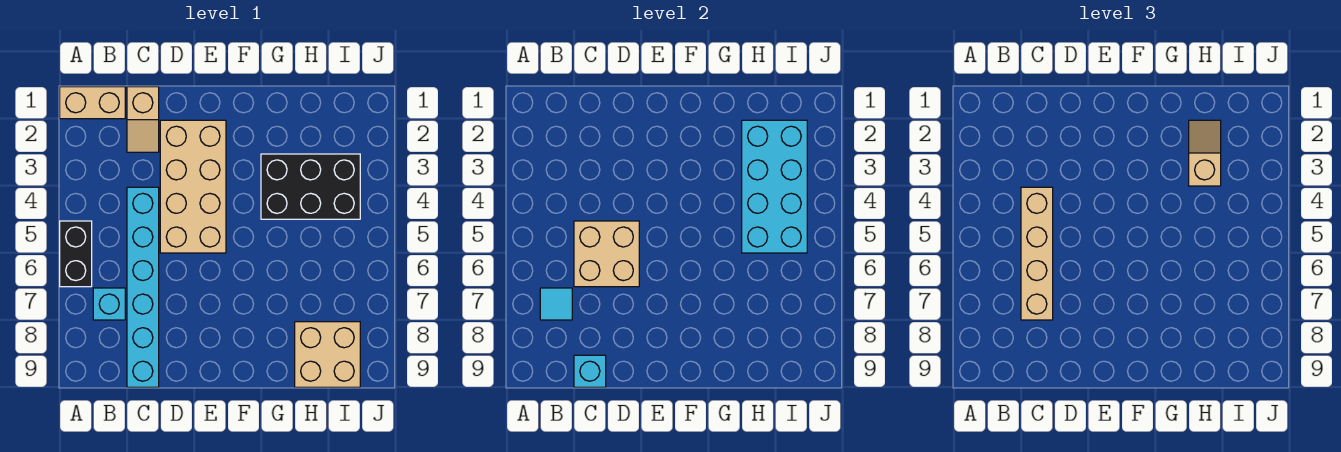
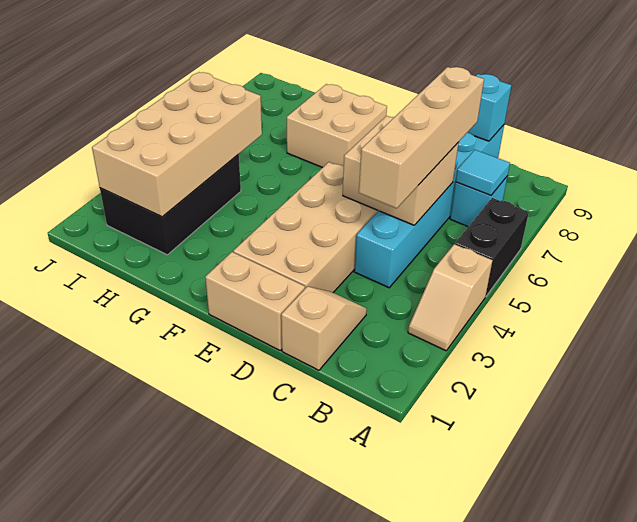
tan brick A1:B1 level 1 -> tan brick D1:E1 level 1
black brick G3:I4 level 1 -> black brick H2:I4 level 1
cyan brick H2:I5 level 2 -> tan brick H2:I5 level 2
tan slope H2:H3 level 3 top 3 -> tan slope A3:A4 level 1 top 4
tan brick H8:I9 level 1 -> tan brick F7:G8 level 1

